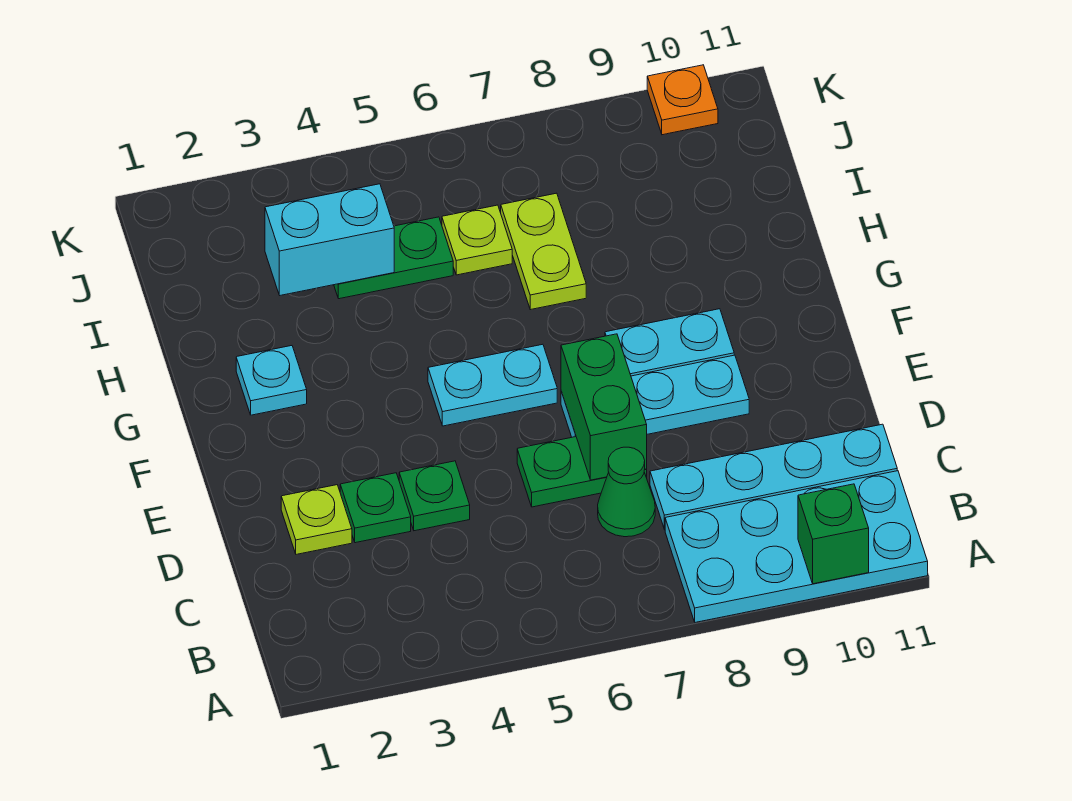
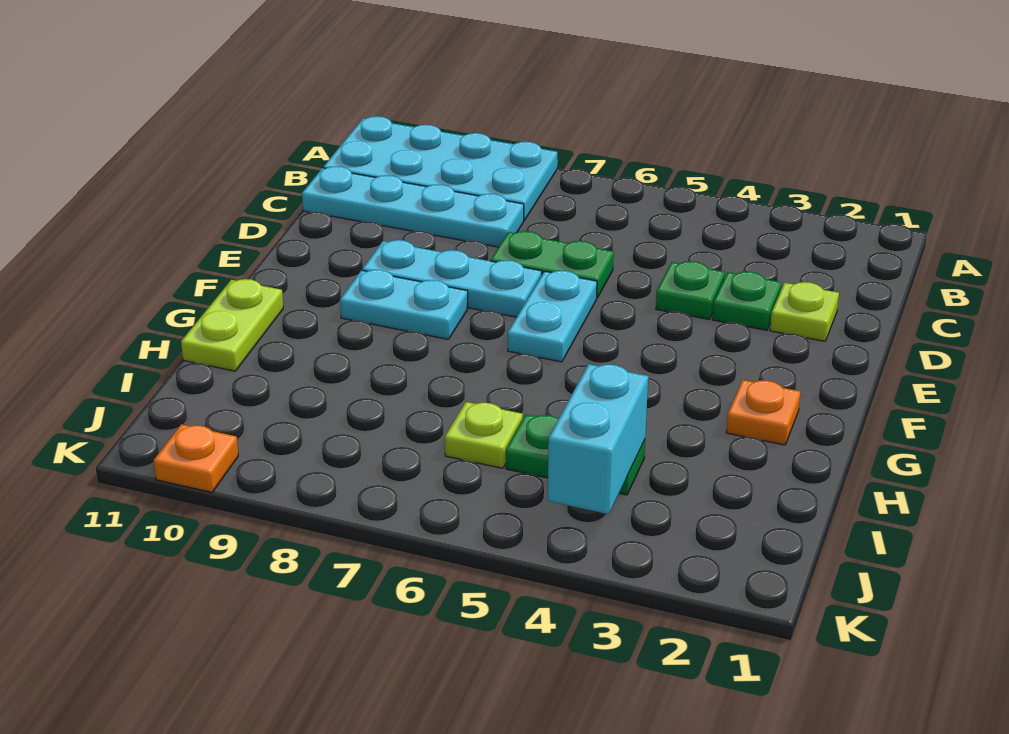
green brick A10 level 2 -> none
green cone C7 level 1 -> none
green brick D7:E7 level 2 -> none
cyan plate F5:F6 level 1 -> cyan plate E6:F6 level 1
cyan plate G2 level 1 -> orange plate G2 level 1
lime plate H7:I7 level 1 -> lime plate G11:H11 level 1
cyan brick I3:I4 level 2 -> cyan brick I4:J4 level 2

